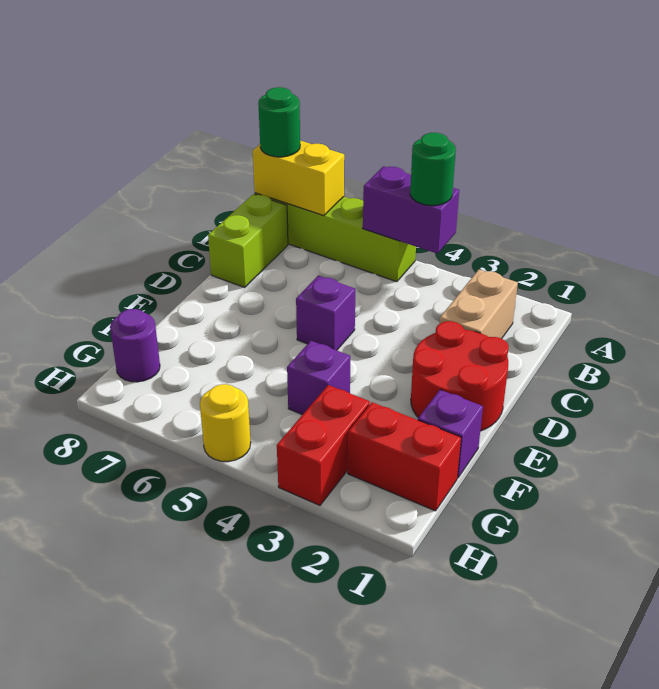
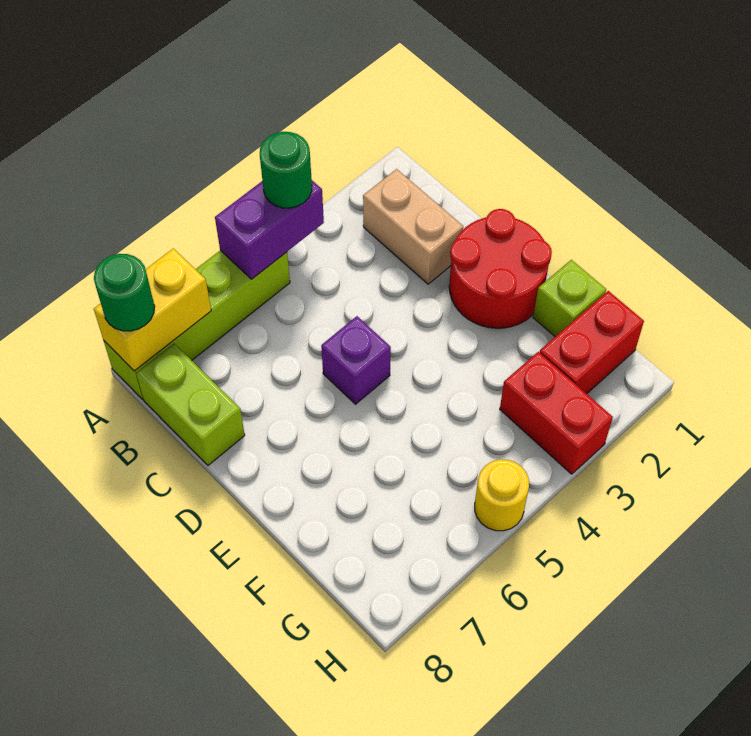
purple brick F1 level 1 -> lime brick F1 level 1
purple brick F4 level 1 -> none
purple round brick G8 level 1 -> none

